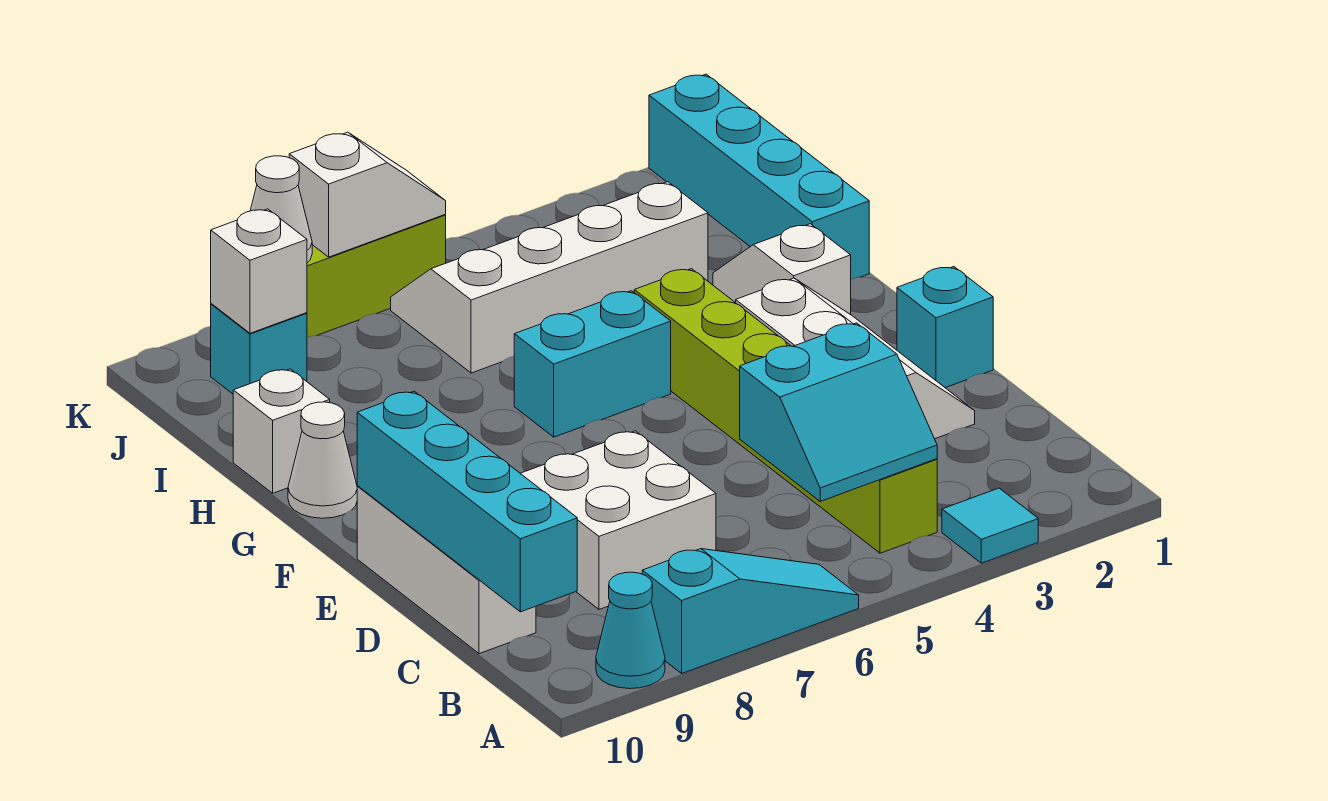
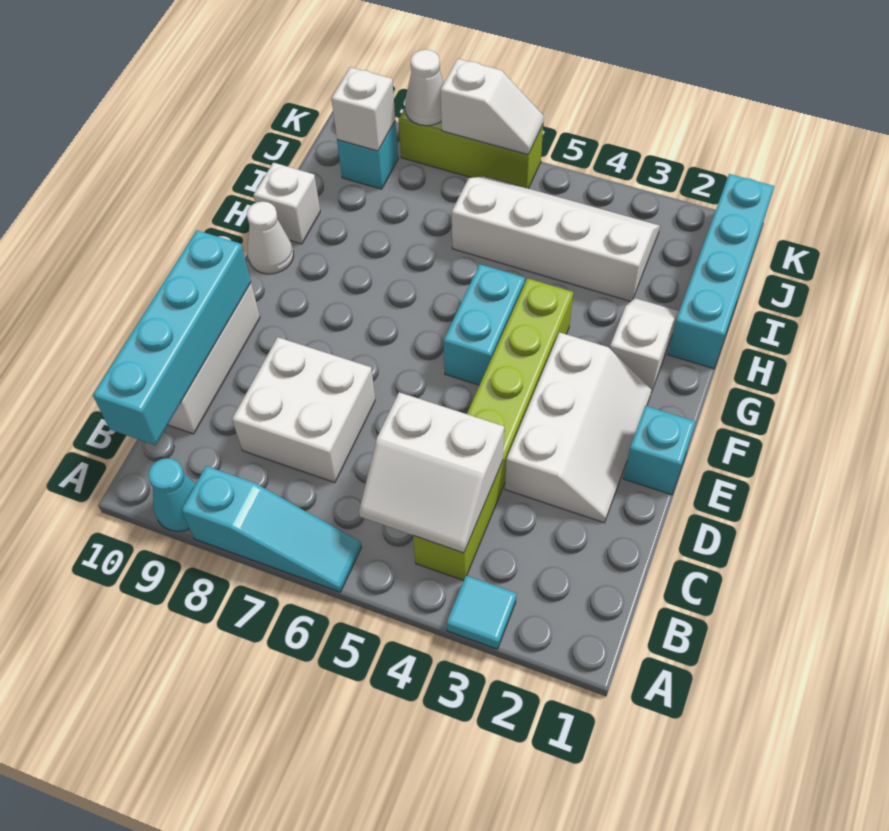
cyan slope B4:C5 level 2 top C -> white slope B4:C5 level 2 top C
cyan brick G5:G6 level 1 -> cyan brick F5:G5 level 1

